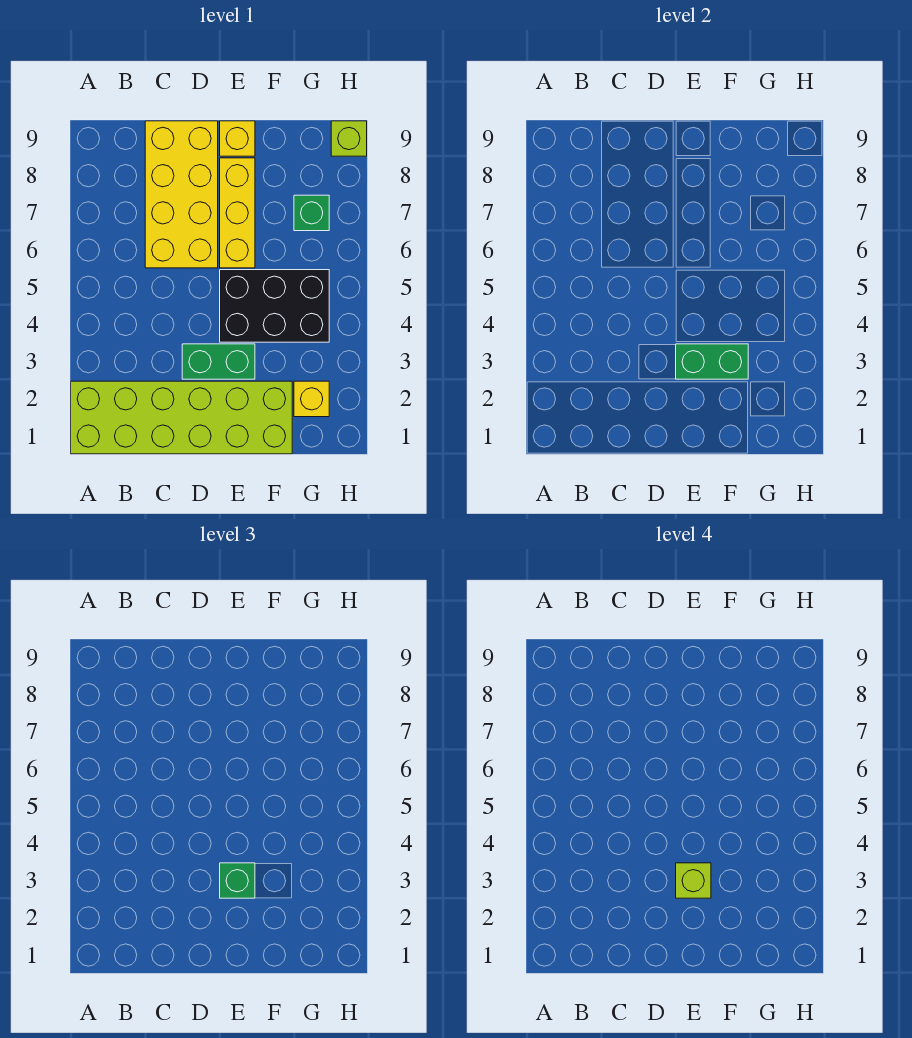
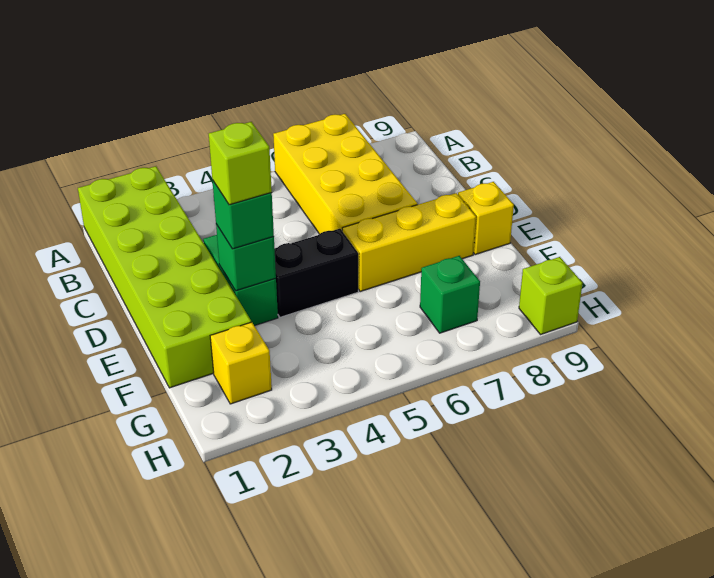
yellow brick C6:D9 level 1 -> yellow brick A6:D7 level 1
green brick E3:F3 level 2 -> green brick E3 level 2
black brick E4:G5 level 1 -> black brick E4:E5 level 1

